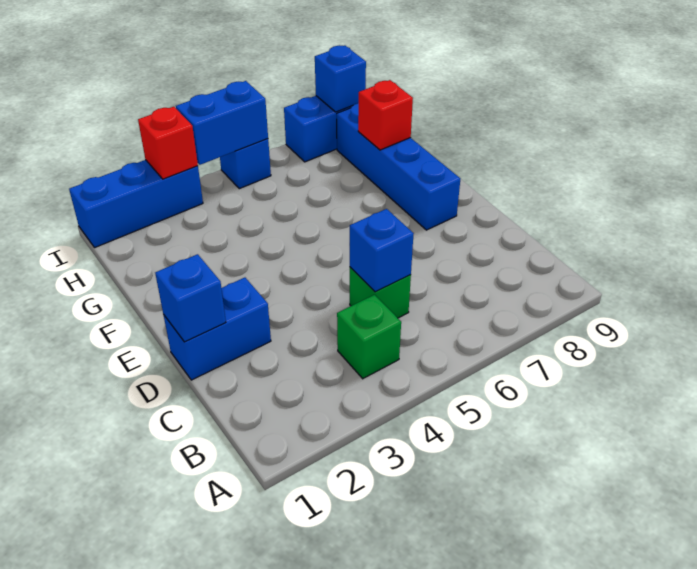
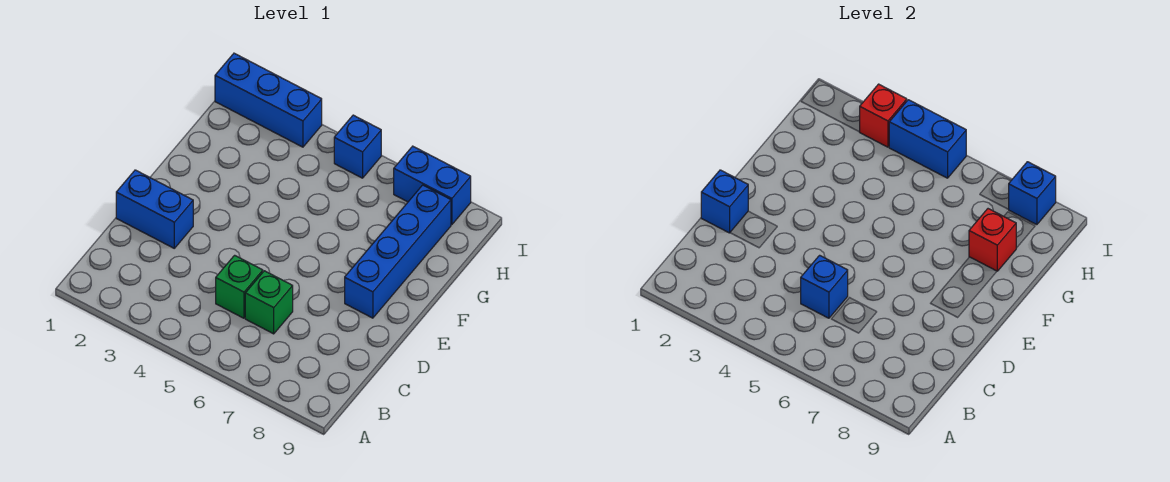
green brick B4 level 1 -> green brick C6 level 1

